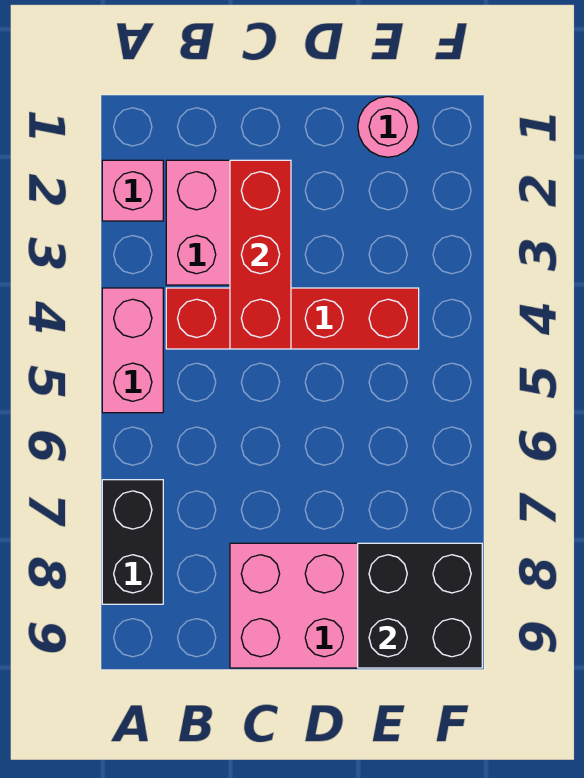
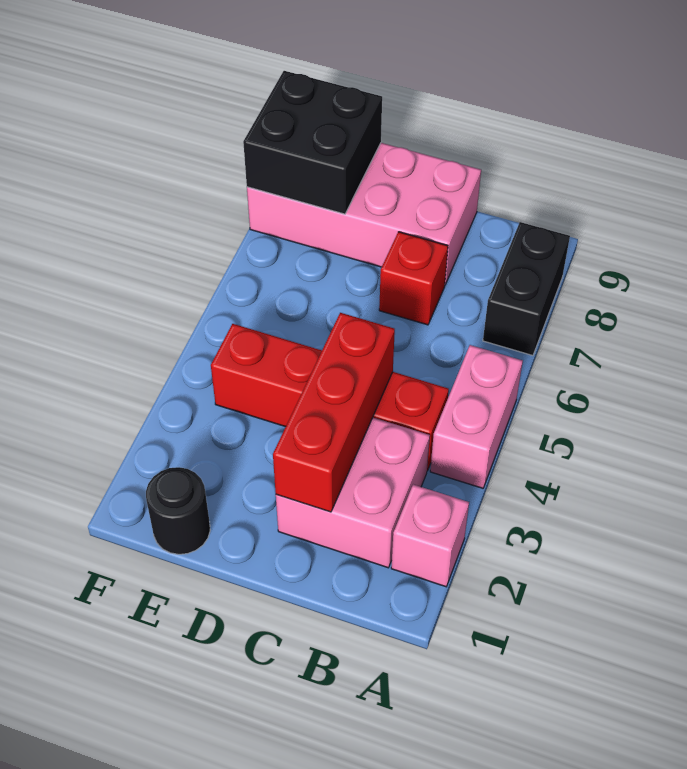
none -> red brick C7 level 1
pink round brick E1 level 1 -> black round brick E1 level 1

